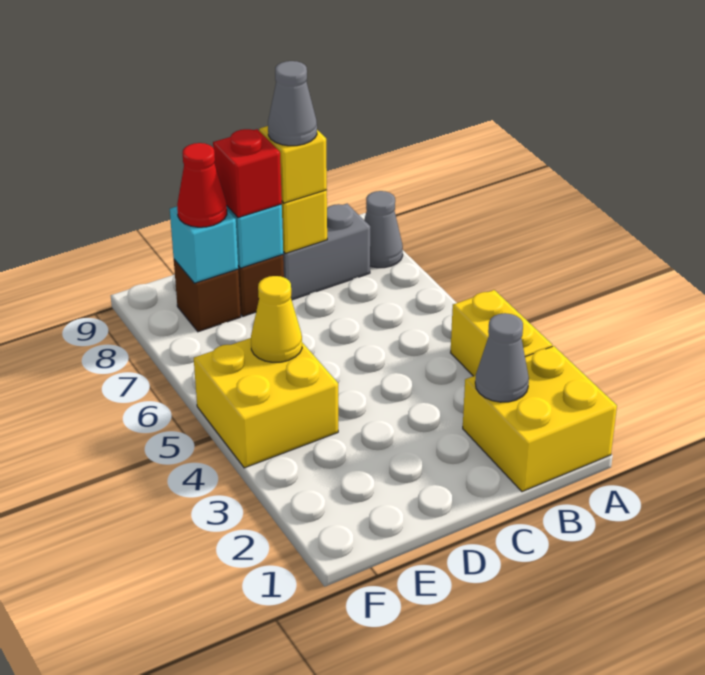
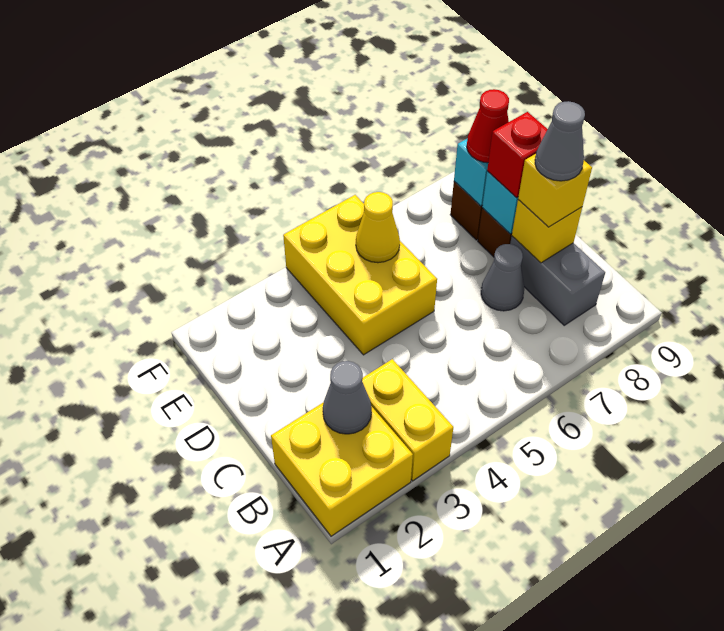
yellow brick A3:A4 level 1 -> yellow brick A3:B3 level 1
grey cone A8 level 1 -> grey cone C7 level 1
yellow brick E4:F5 level 1 -> yellow brick D4:F5 level 1

